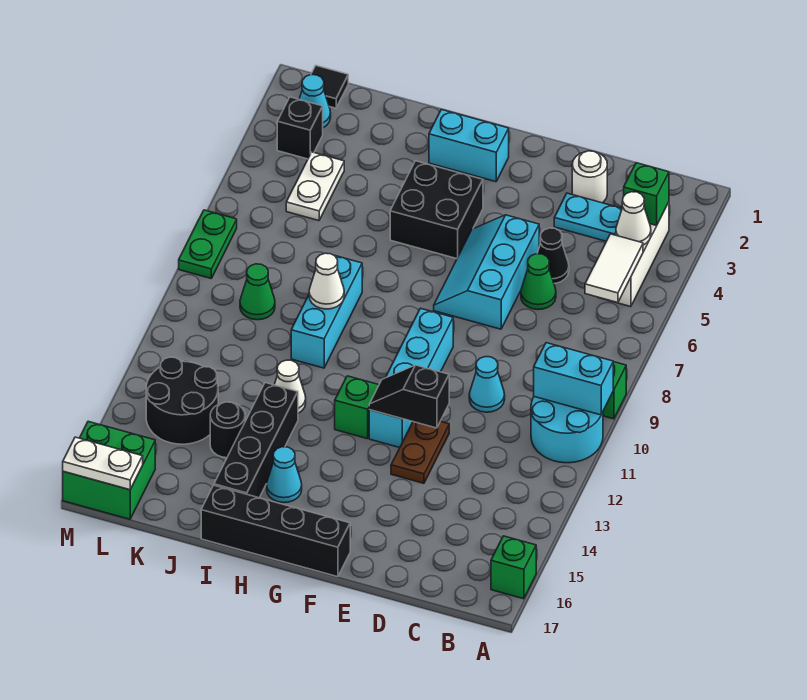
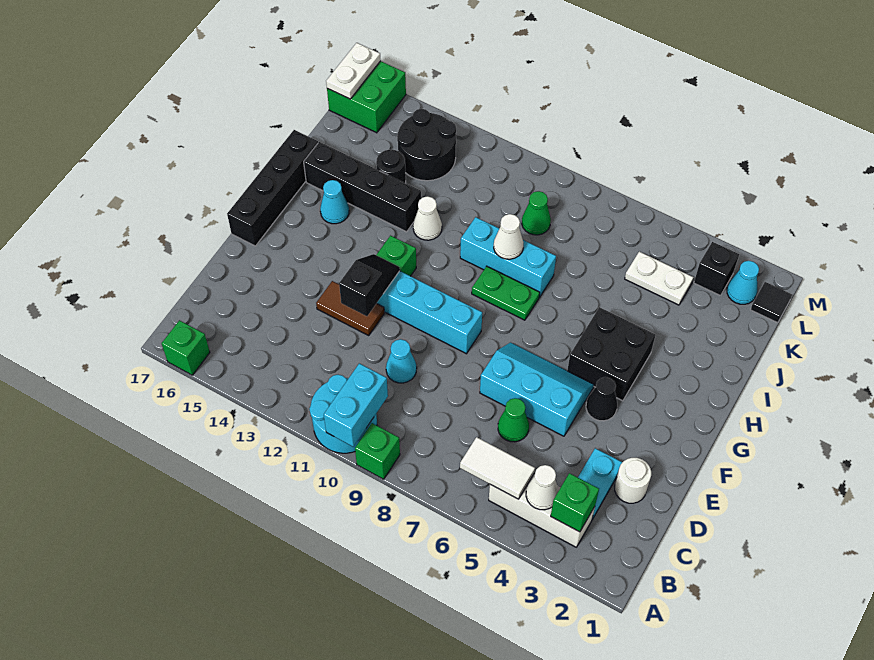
black cone D5 level 1 -> black cone F4 level 1
brown plate E12:E13 level 1 -> brown tile E12:E13 level 1
cyan brick G2:H2 level 1 -> none
green plate M7:M8 level 1 -> green plate H8:H9 level 1

